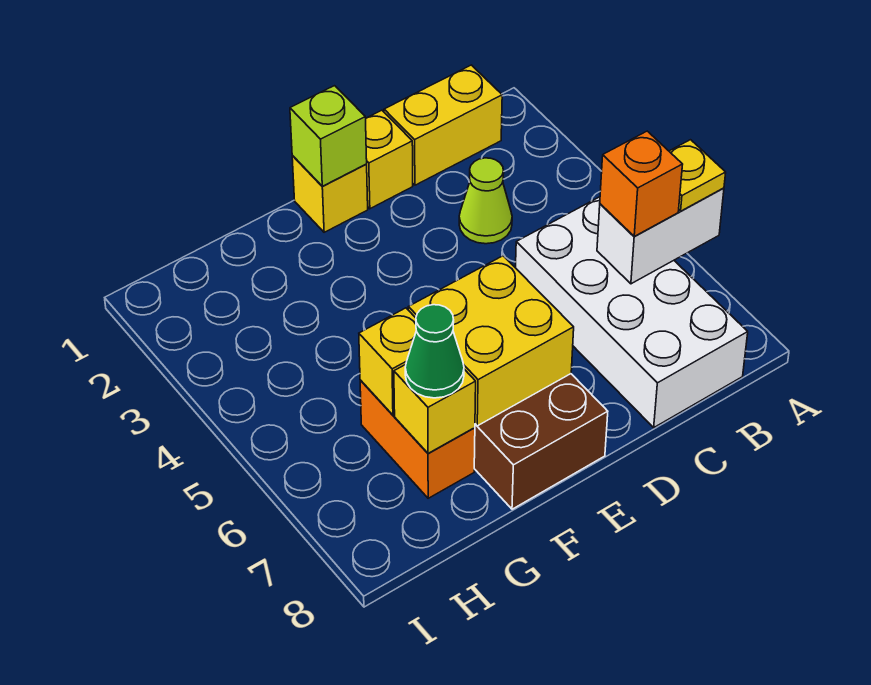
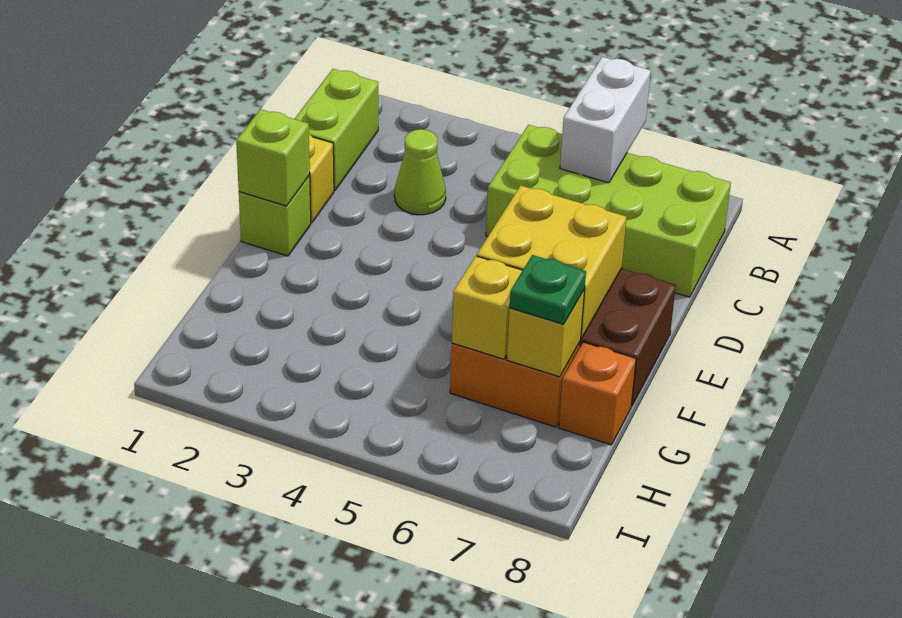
yellow plate A6 level 3 -> none
yellow brick B1:C1 level 1 -> lime brick B1:C1 level 1
white brick B5:C8 level 1 -> lime brick B5:C8 level 1
orange brick B6 level 3 -> orange brick G8 level 1
yellow brick E1 level 1 -> lime brick E1 level 1
green cone G7 level 3 -> green plate G7 level 3

